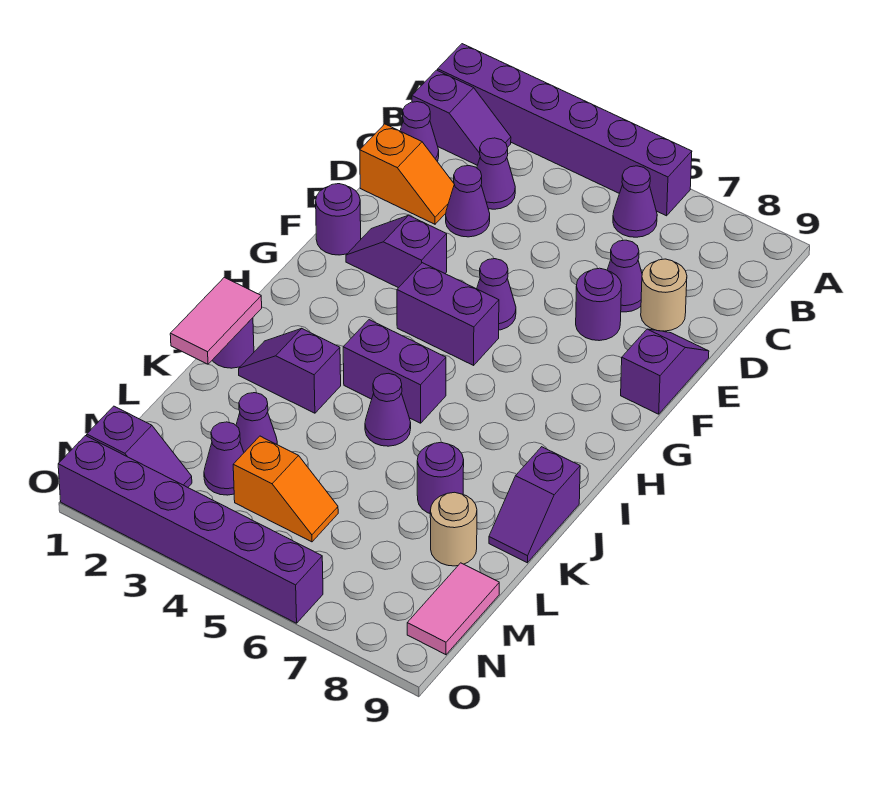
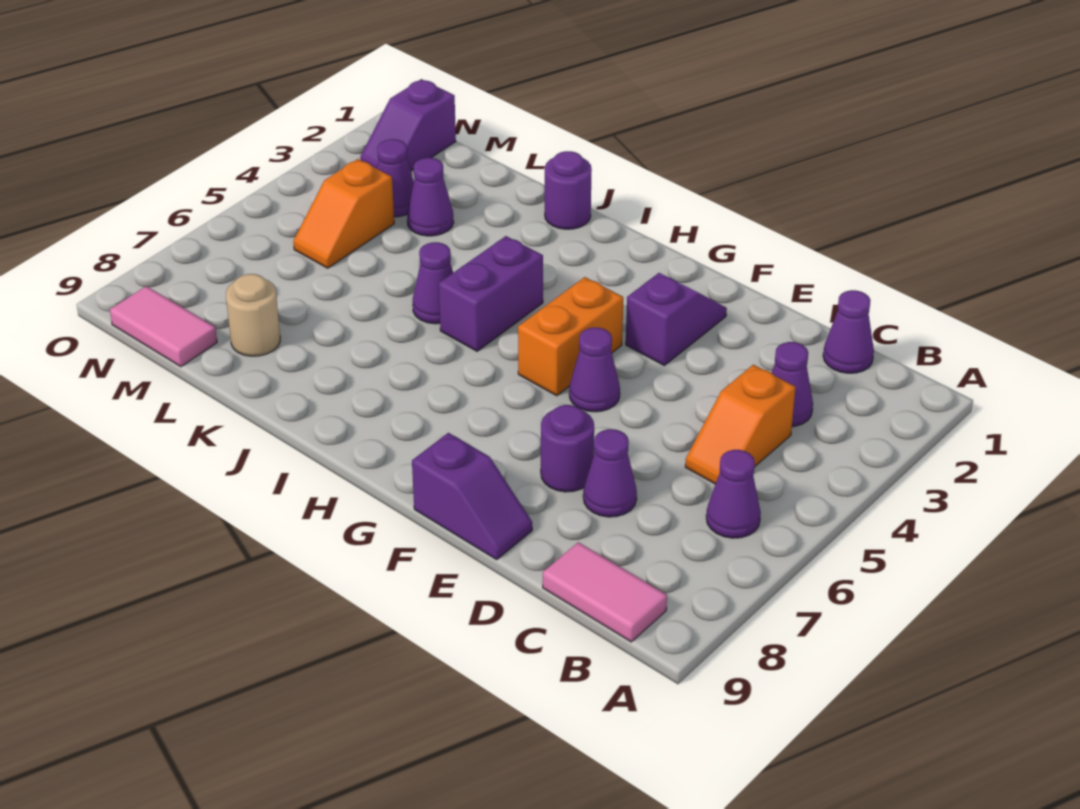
purple brick A1:A6 level 1 -> none
purple slope B1:B2 level 1 top 1 -> none
orange slope D1:D2 level 1 top 1 -> orange slope C4:C5 level 1 top 4
purple cone D3 level 1 -> none
tan round brick D8 level 1 -> none
purple round brick F1 level 1 -> none
purple brick G4:G5 level 1 -> orange brick G4:G5 level 1
pink tile J1:K1 level 2 -> pink tile B9:C9 level 1
purple slope J2:J3 level 1 top 3 -> none
purple slope J9:K9 level 1 top J -> none
purple round brick K7 level 1 -> none
purple brick O1:O6 level 1 -> none

